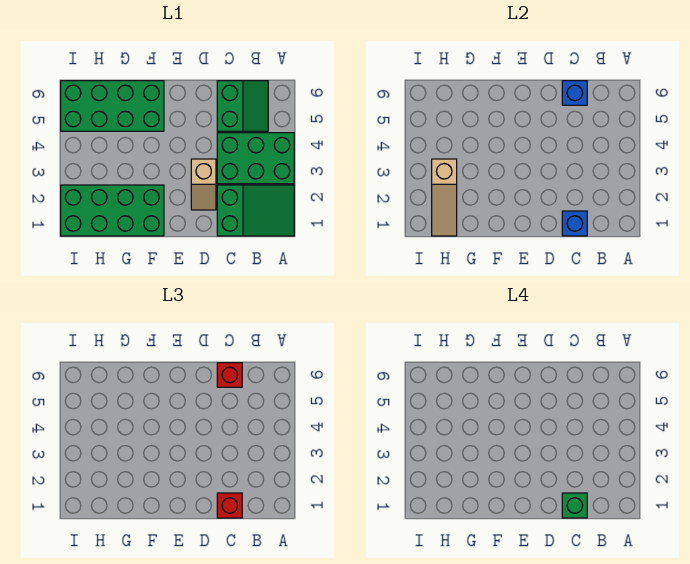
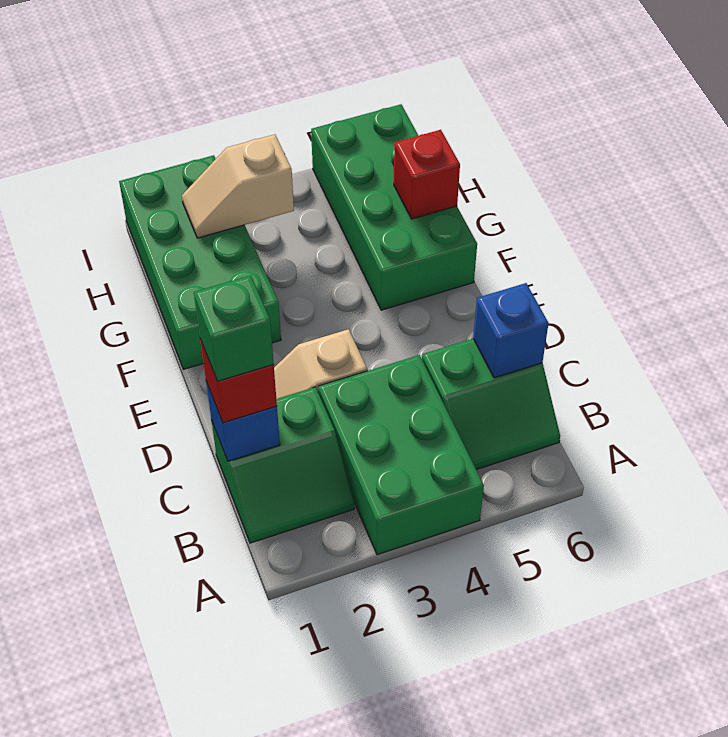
green slope A1:C2 level 1 top C -> green slope B1:C2 level 1 top C
red brick C6 level 3 -> red brick G6 level 2
tan slope H1:H3 level 2 top 3 -> tan slope H2:H3 level 2 top 3

